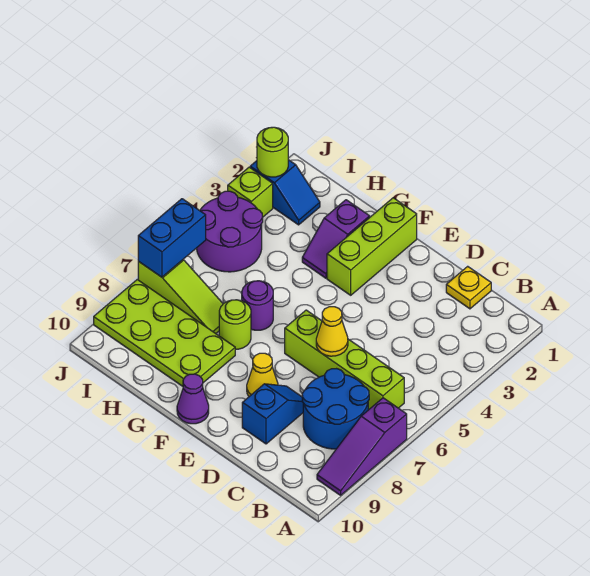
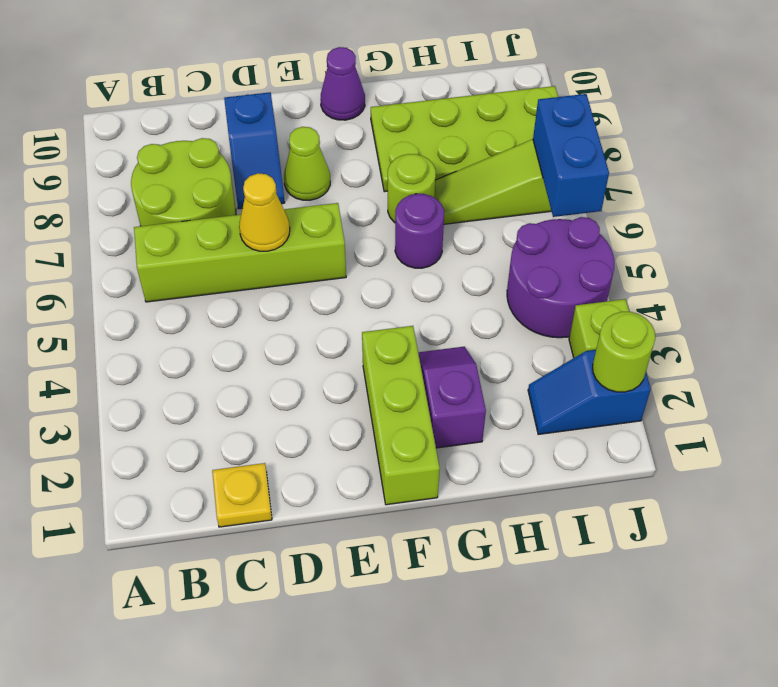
purple slope A7:A9 level 1 top 7 -> none
blue round brick B7:C8 level 1 -> lime round brick B7:C8 level 1
yellow cone E8 level 1 -> lime cone E8 level 1

